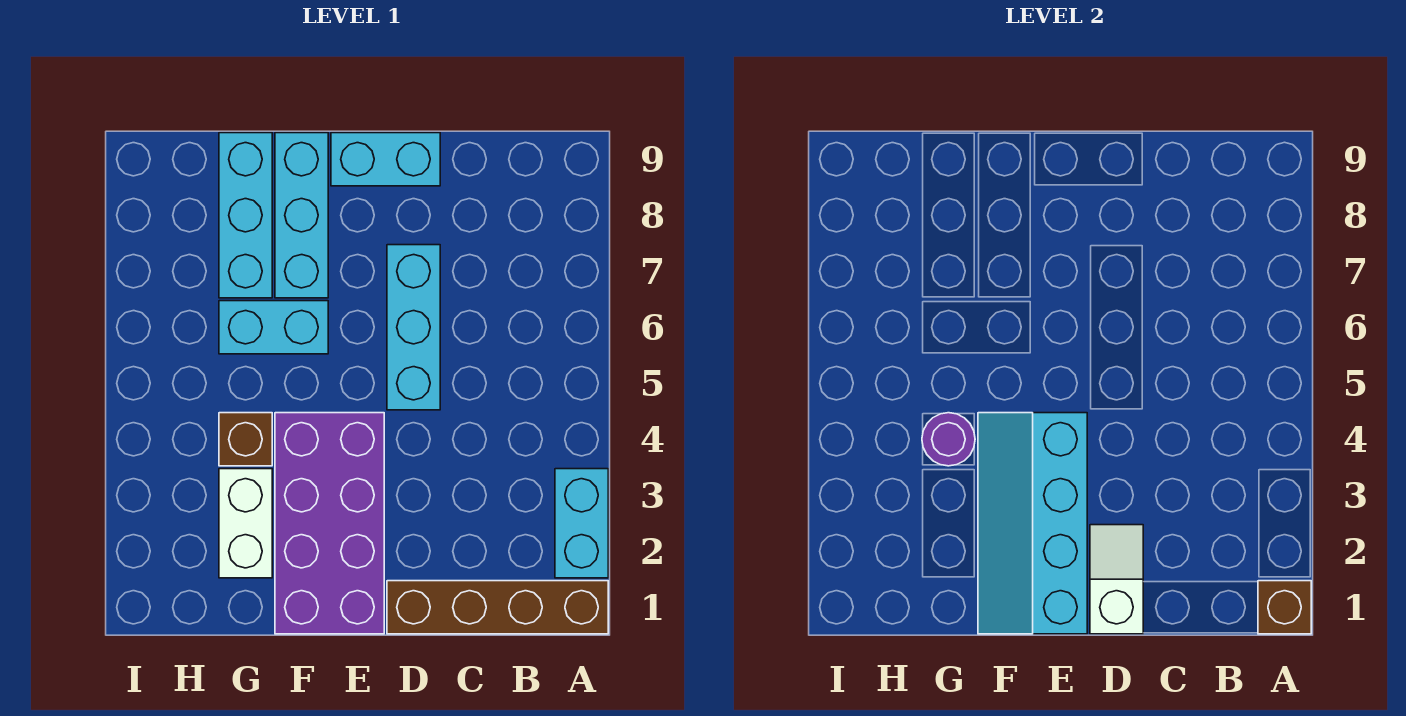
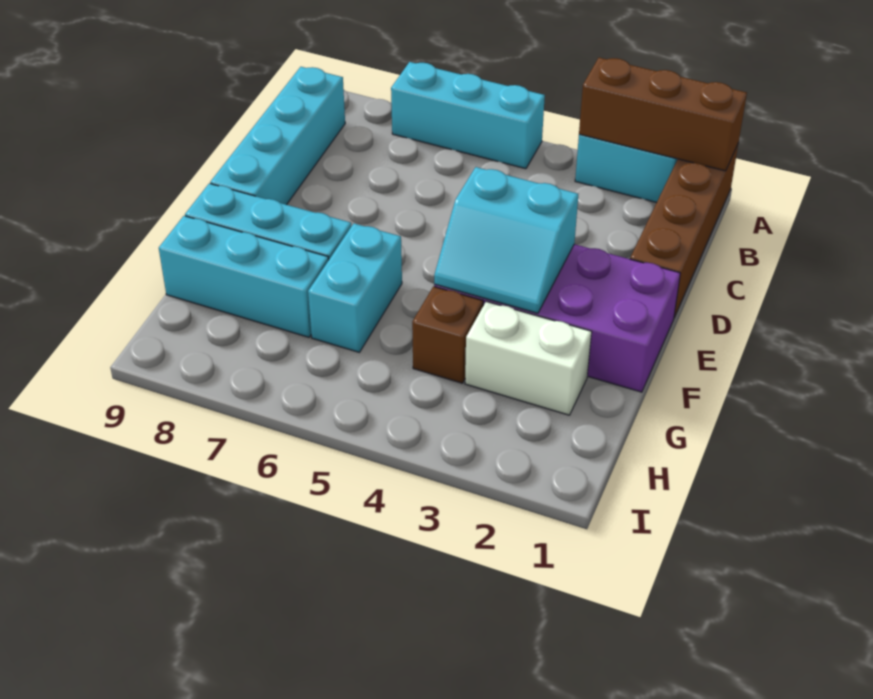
brown brick A1 level 2 -> brown brick A1:A3 level 2
white slope D1:D2 level 2 top 1 -> none
cyan brick D5:D7 level 1 -> cyan brick A5:A7 level 1
cyan brick D9:E9 level 1 -> cyan brick B9:E9 level 1
cyan slope E1:F4 level 2 top E -> cyan slope E3:F4 level 2 top E
purple round brick G4 level 2 -> none

